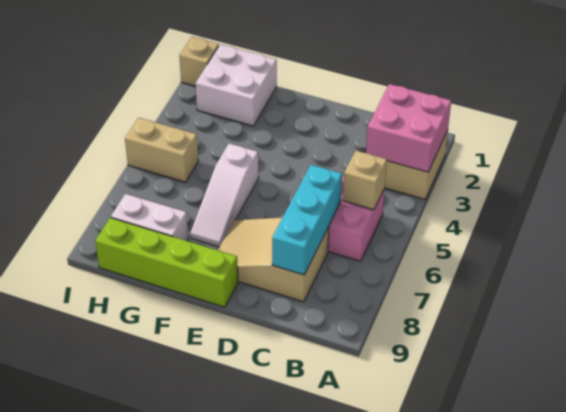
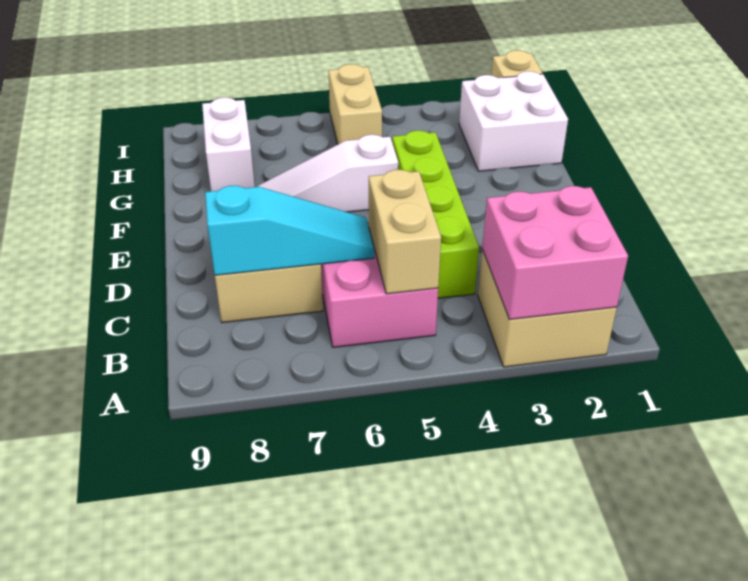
tan brick B5 level 2 -> tan brick B5:C5 level 2
cyan brick C6:C8 level 2 -> cyan slope C6:C8 level 2 top 8
lime brick E9:H9 level 1 -> lime brick C4:F4 level 1

